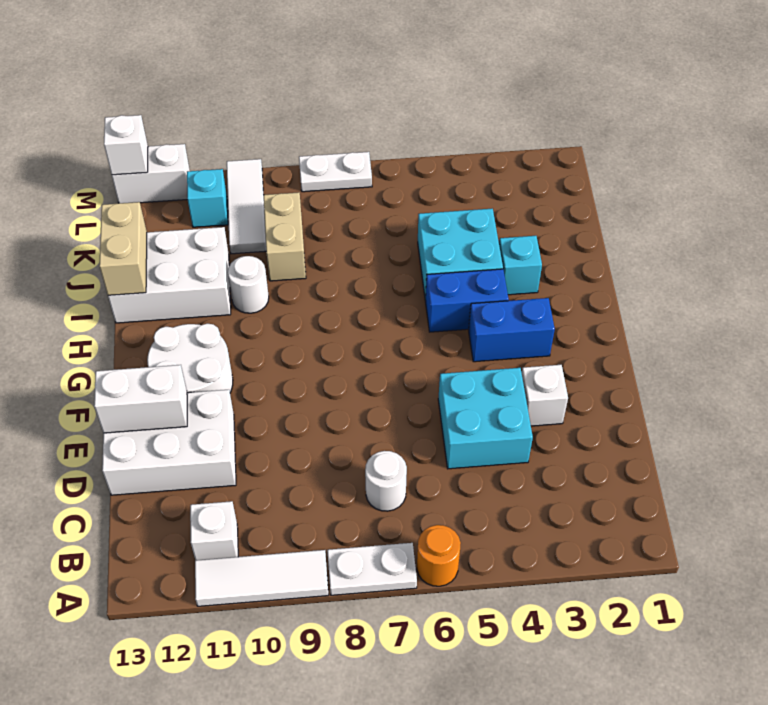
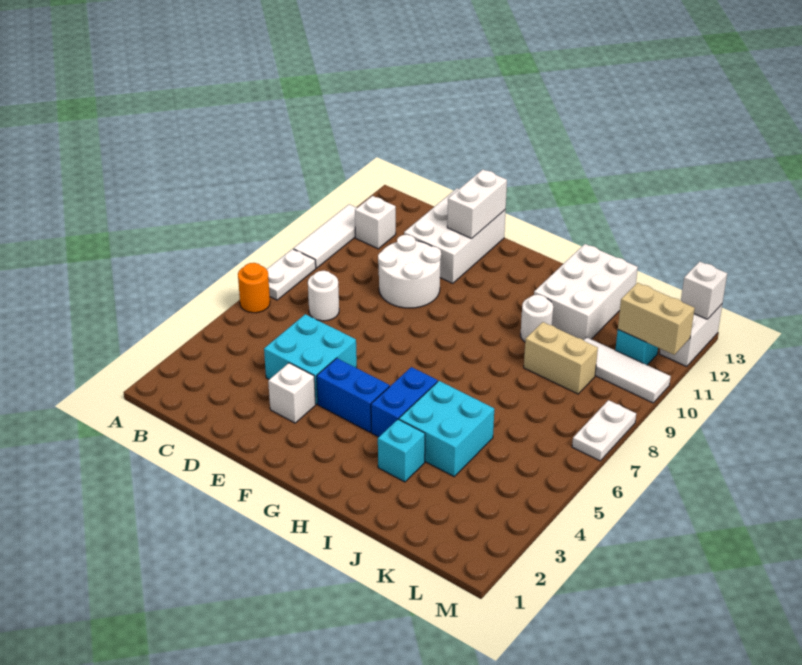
white round brick F11:G12 level 1 -> white round brick D9:E10 level 1
blue brick G3:G4 level 1 -> blue brick F4:G4 level 1
tan brick I13:J13 level 2 -> tan brick L11:M11 level 2

